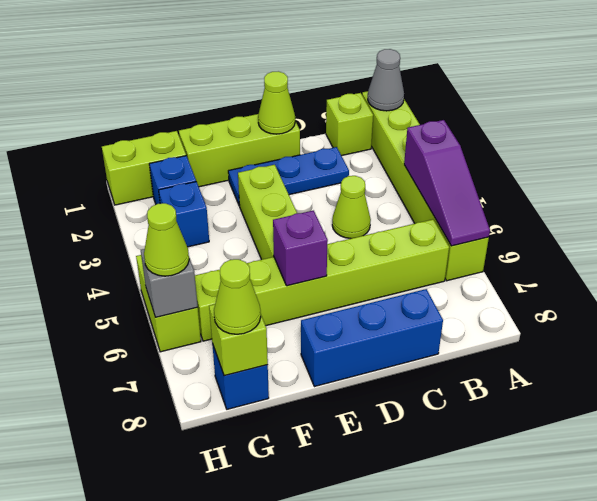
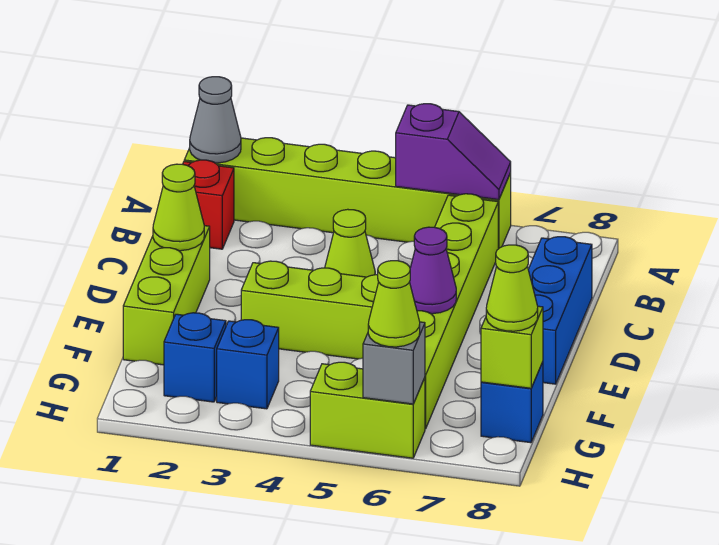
purple slope A4:A6 level 2 top 4 -> purple slope A5:A6 level 2 top 5
lime brick B1 level 1 -> red brick B1 level 1
blue plate C2:E2 level 1 -> none
purple brick E6 level 2 -> purple cone E6 level 2
lime brick G1:H1 level 1 -> none

